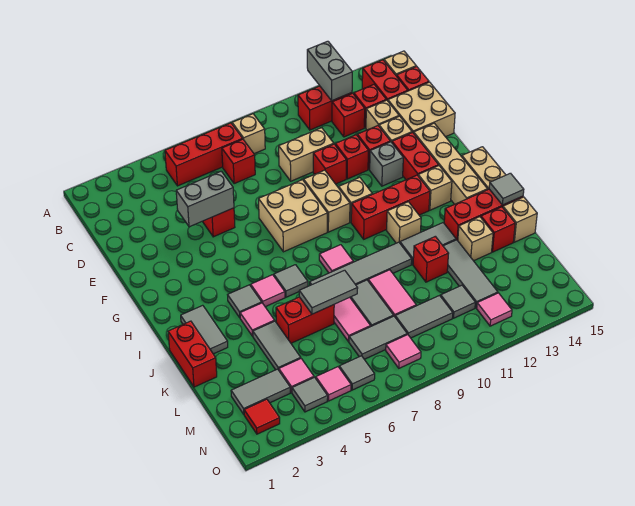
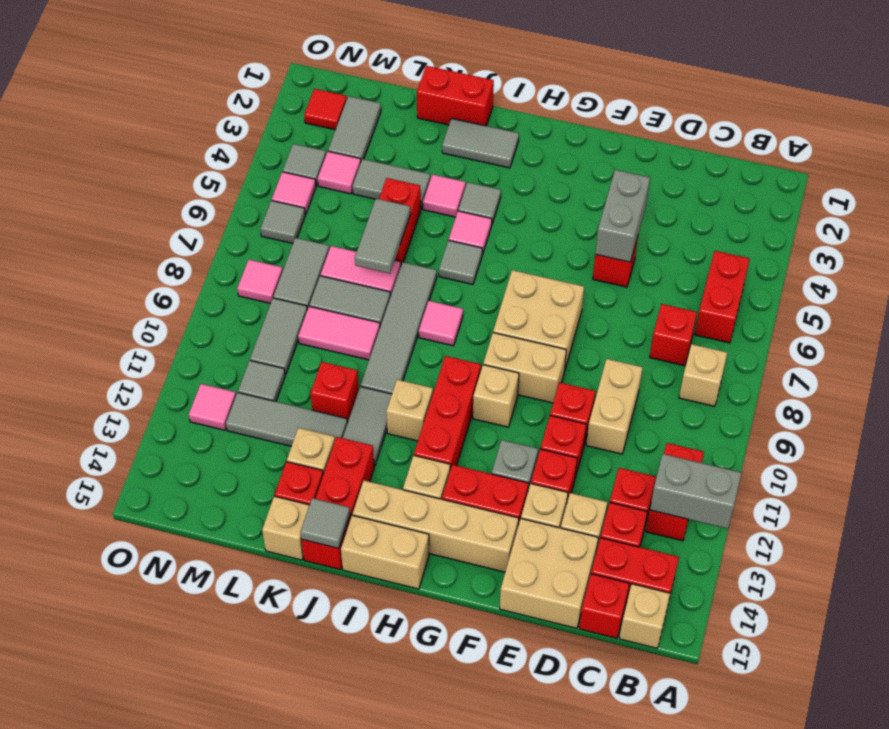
red brick B5:B7 level 1 -> red brick B5:B6 level 1

